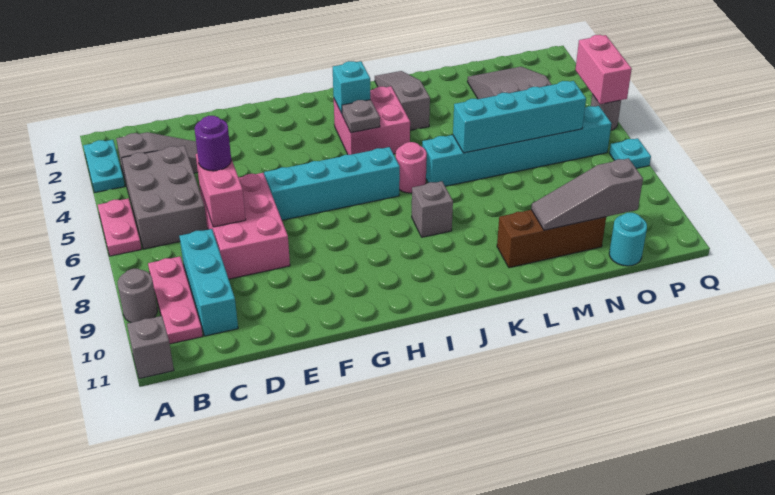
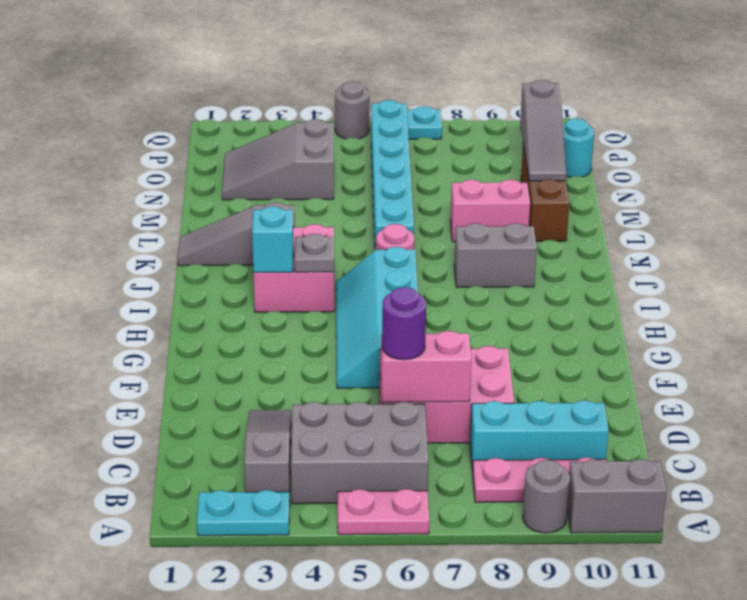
grey brick A11 level 1 -> grey brick A10:A11 level 1
grey brick J8 level 1 -> grey brick J8:J9 level 1
cyan brick L6:O6 level 2 -> none
pink brick Q4:Q5 level 2 -> pink brick L8:L9 level 1

